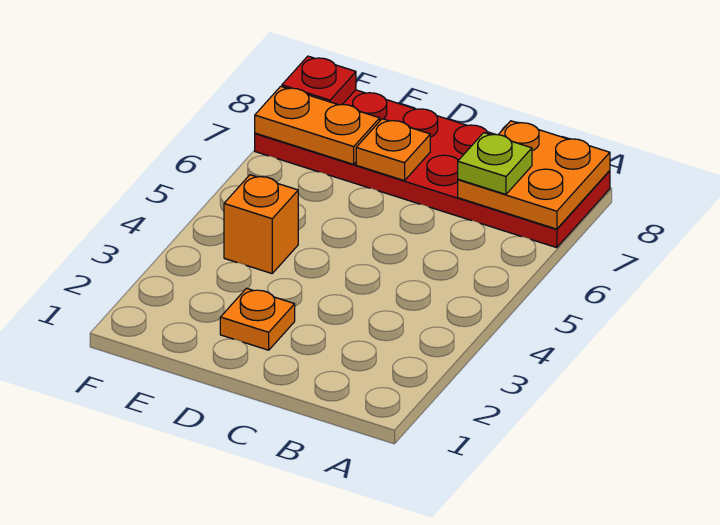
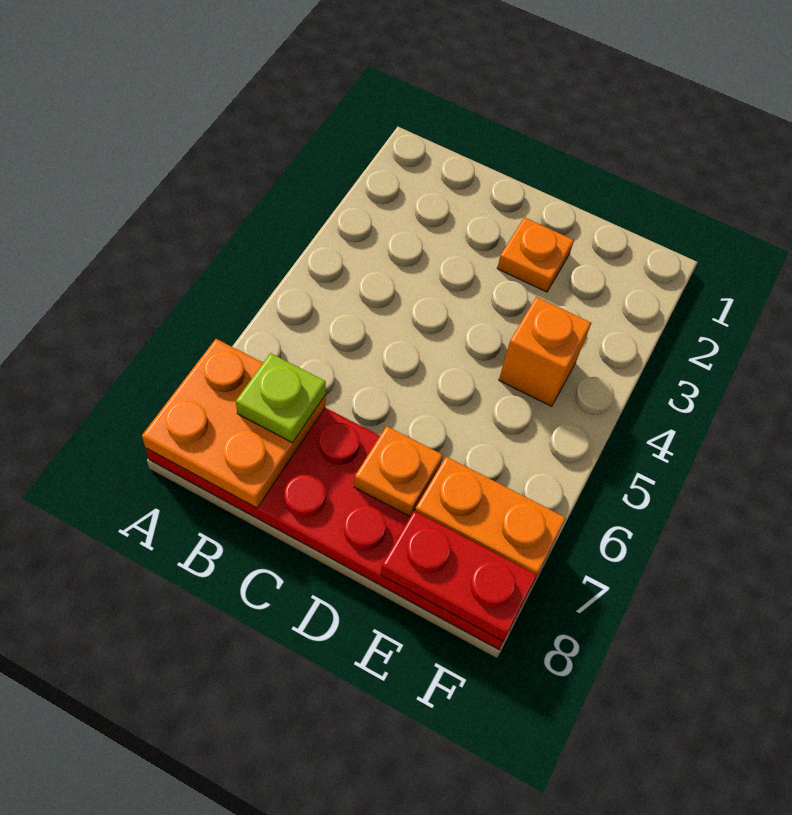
red plate F8 level 2 -> red plate E8:F8 level 2

